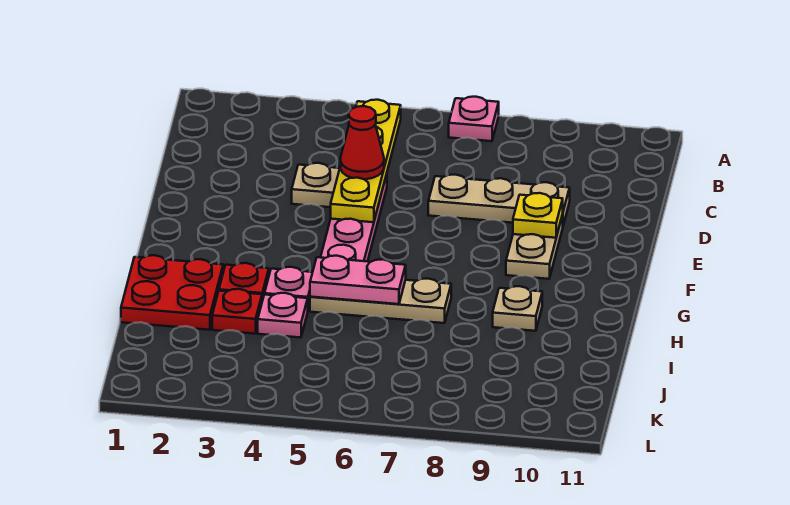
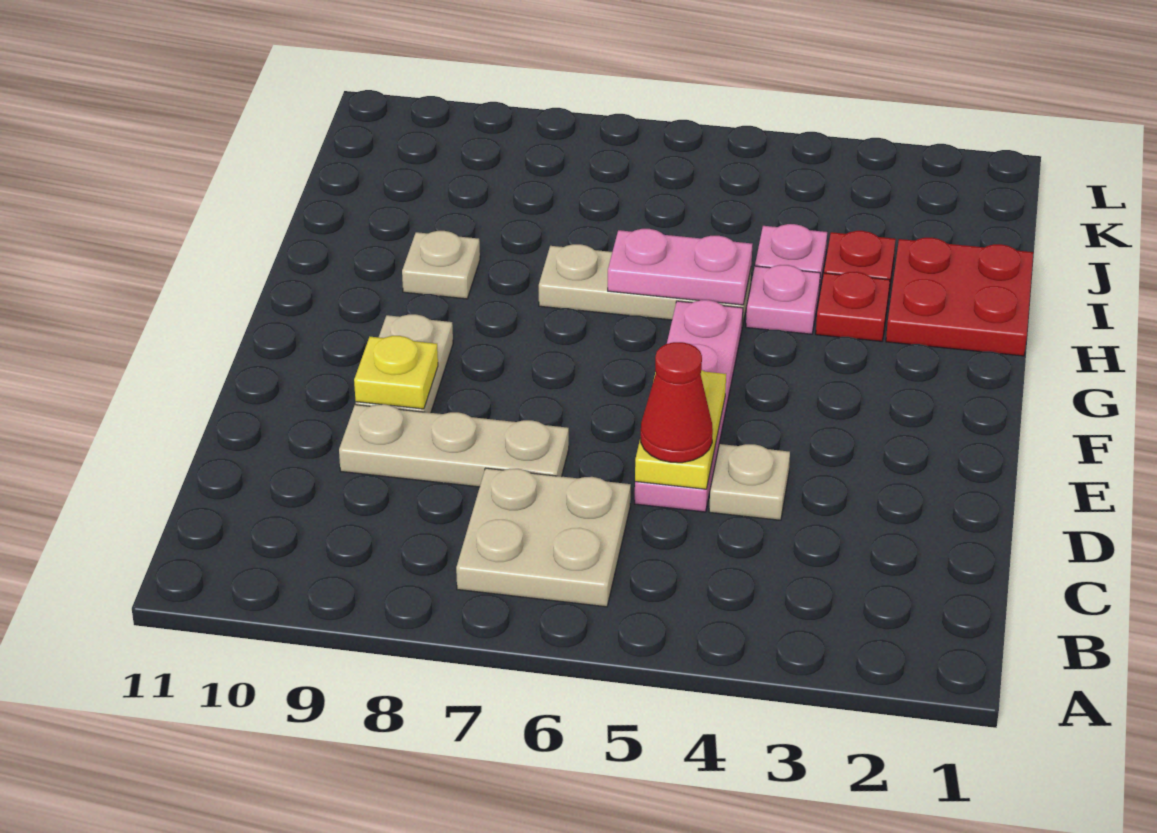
pink plate A7 level 1 -> none
yellow plate B5:E5 level 2 -> yellow plate D5:E5 level 2
none -> tan plate B6:C7 level 1

